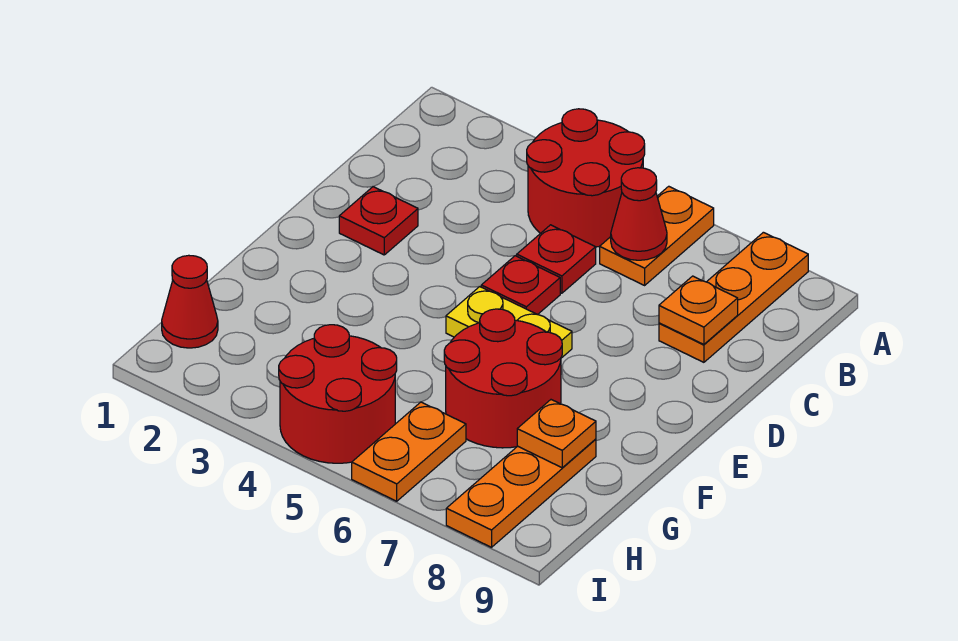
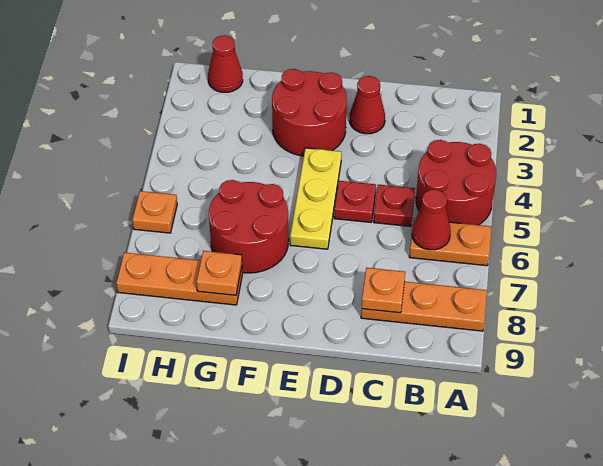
red plate D2 level 1 -> red cone D2 level 1
yellow plate E5:E6 level 1 -> yellow plate E4:E6 level 1
red round brick H4:I5 level 1 -> red round brick E2:F3 level 1
orange plate H6:I6 level 1 -> orange plate I6 level 1

